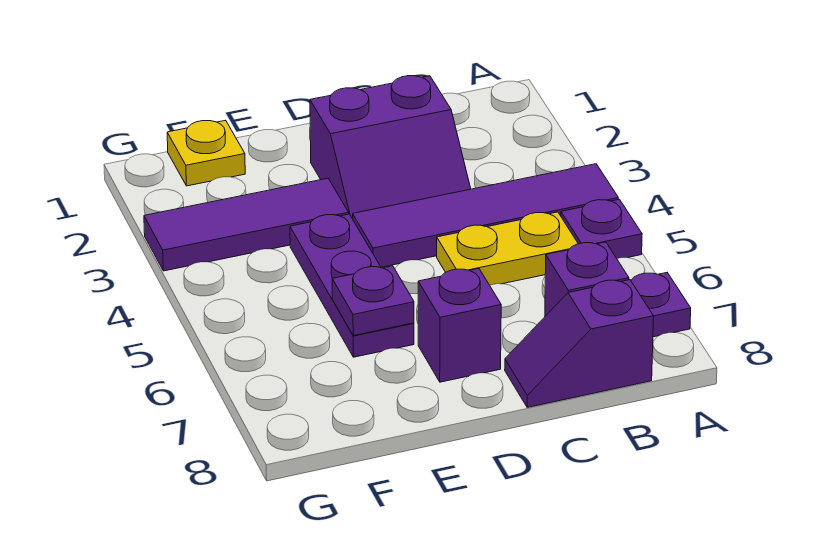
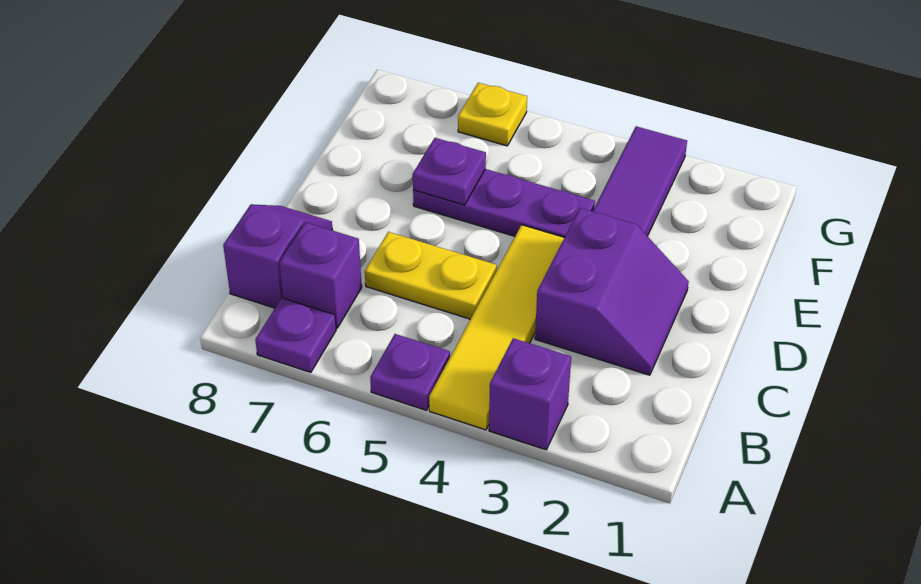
purple tile A4:D4 level 1 -> yellow tile A4:D4 level 1
yellow plate B5:C5 level 1 -> yellow plate C5:C6 level 1
purple slope C2:D3 level 1 top 2 -> purple slope C2:D3 level 1 top 3
purple brick D7 level 1 -> purple brick A3 level 1
yellow plate F1 level 1 -> yellow plate G6 level 1

